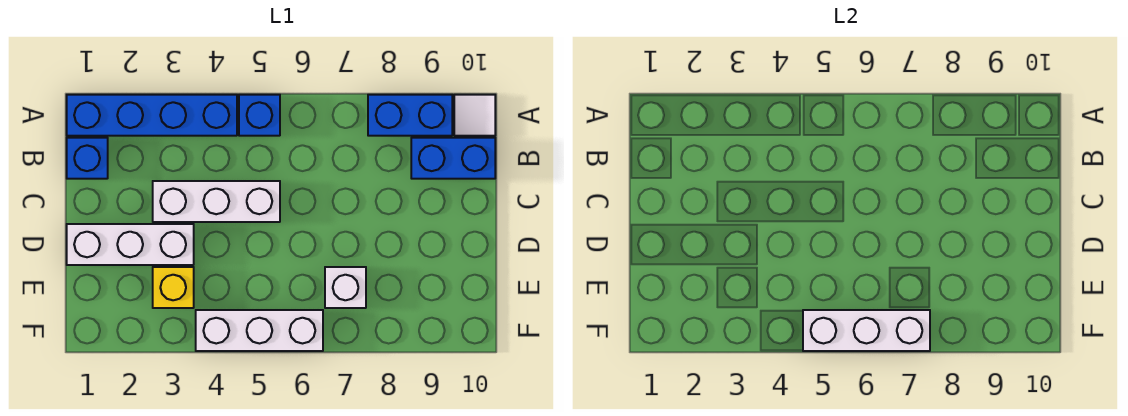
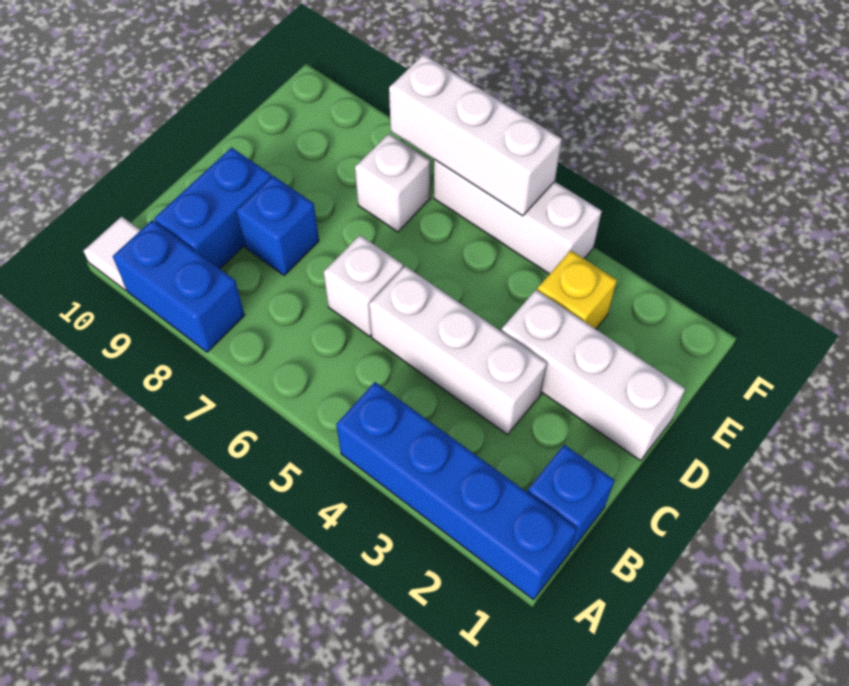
blue brick A5 level 1 -> blue brick C8 level 1
blue brick B9:B10 level 1 -> blue brick B9:C9 level 1
none -> white brick C6 level 1

